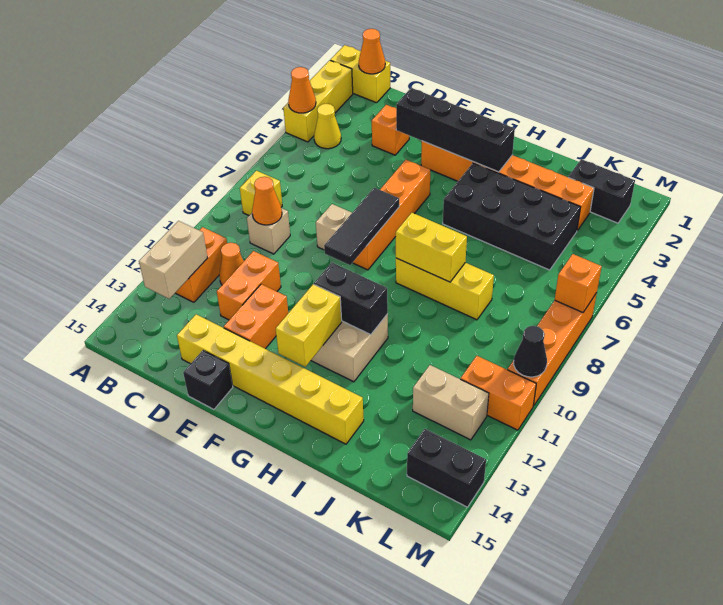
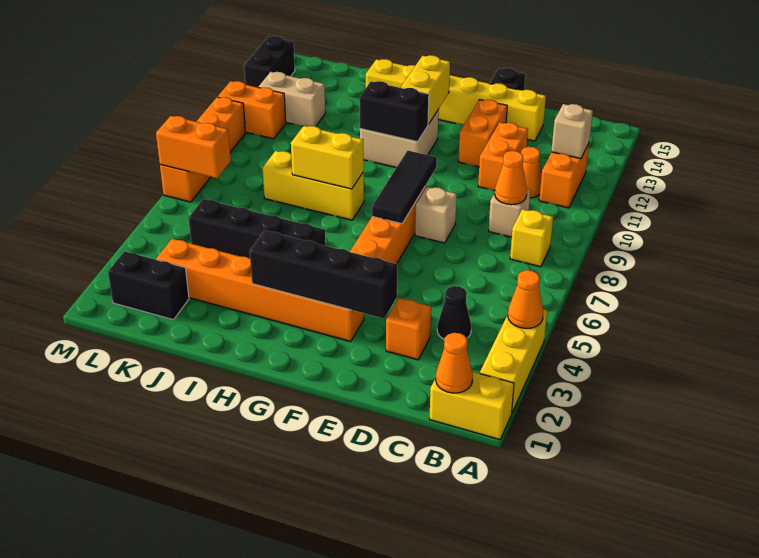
yellow cone B4 level 1 -> none
tan brick B12:B13 level 2 -> tan brick B12 level 2
black brick H4:K5 level 1 -> black brick H5:K5 level 1
black brick L14:M14 level 1 -> black brick M13:M14 level 1
orange brick M7 level 2 -> orange brick L7:M7 level 2
black cone M10 level 2 -> black cone C4 level 1

